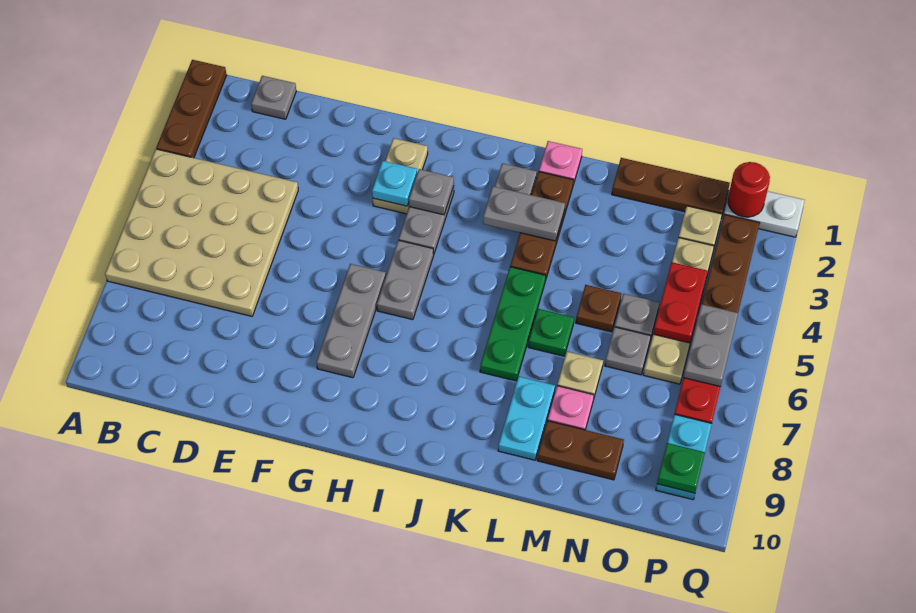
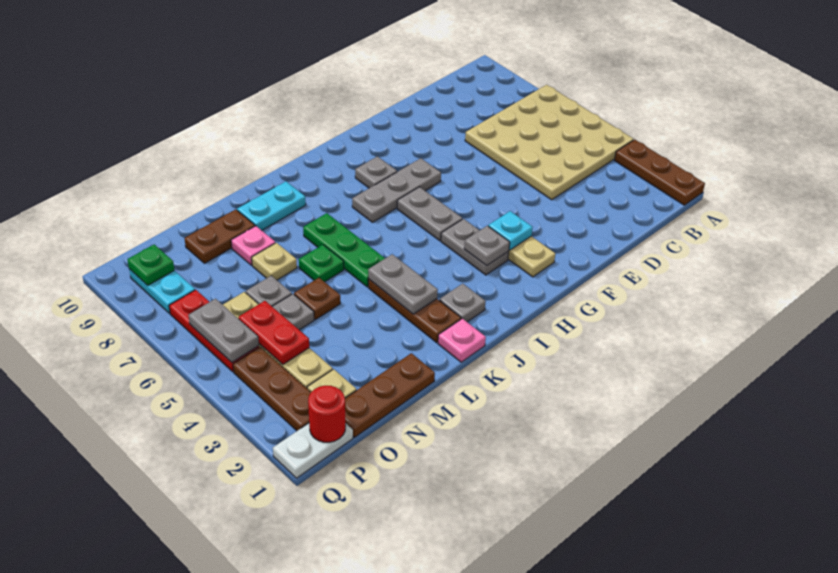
grey plate C1 level 1 -> grey plate H8 level 1
grey plate G6:G8 level 1 -> grey plate G7:I7 level 1
grey plate J3:K3 level 2 -> grey plate K3:K4 level 2
cyan plate L8:L9 level 1 -> cyan plate K9:L9 level 1

